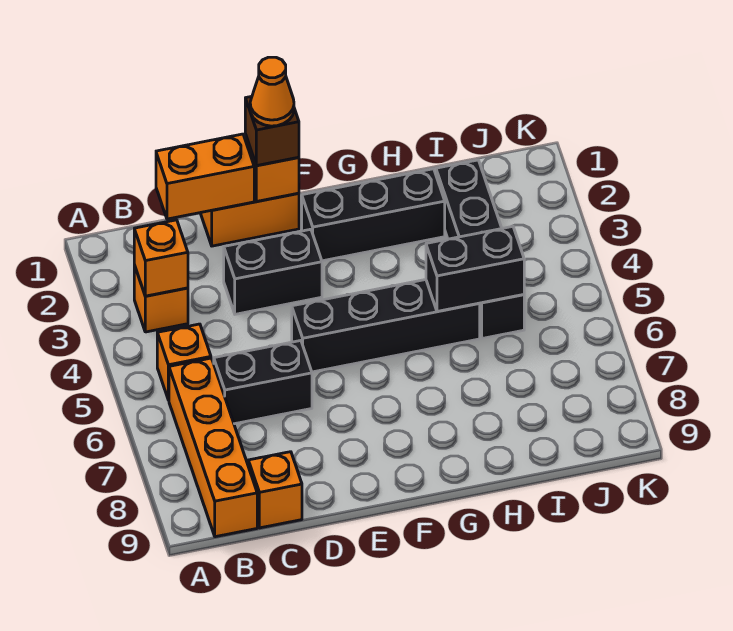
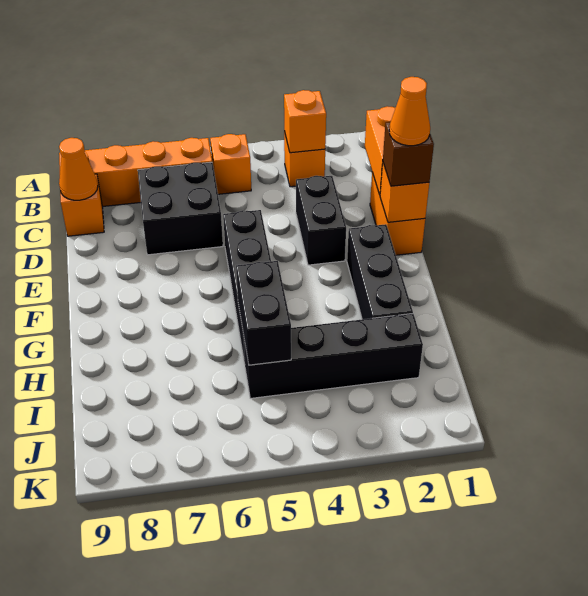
black brick C6:D6 level 1 -> black brick C6:D7 level 1
none -> orange cone C9 level 2

